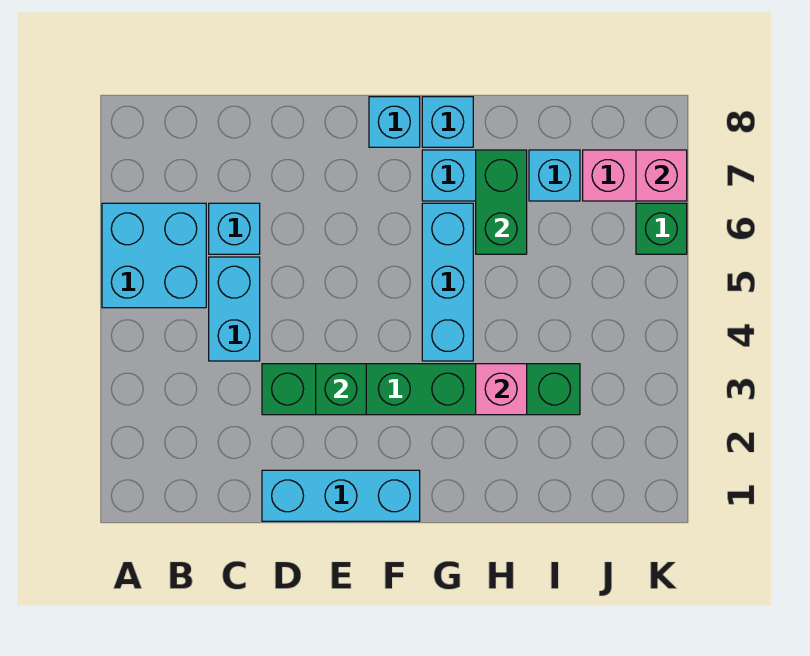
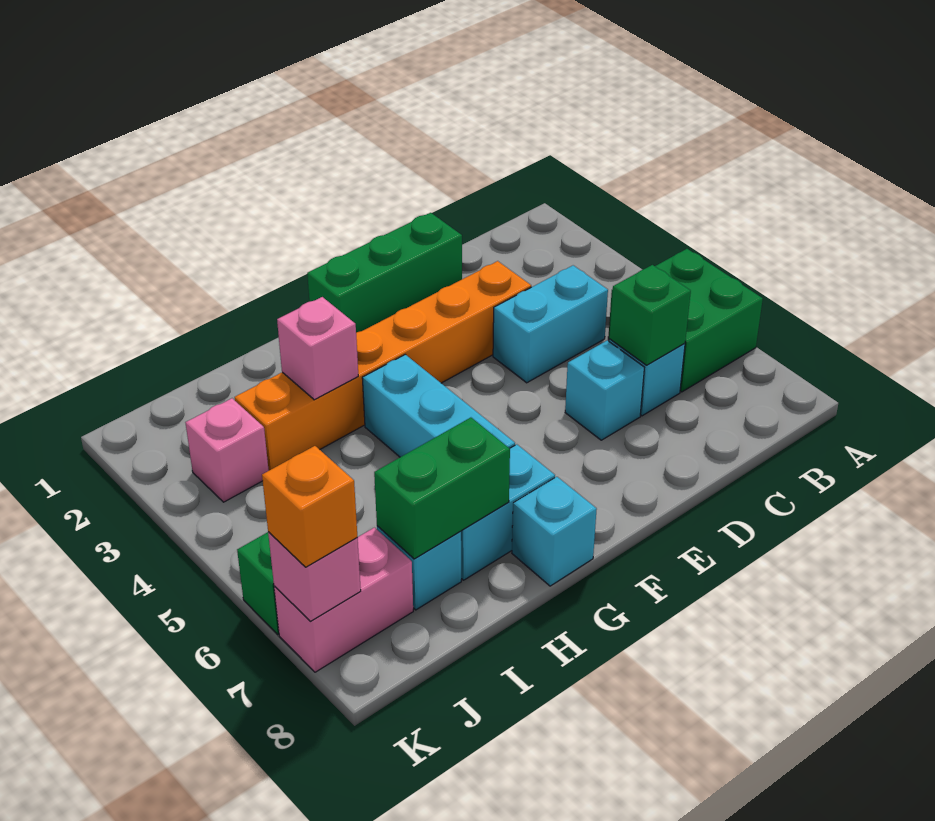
cyan brick A5:B6 level 1 -> green brick A5:B6 level 1
cyan brick C4:C5 level 1 -> cyan brick C4:D4 level 1
cyan brick D1:F1 level 1 -> green brick D1:F1 level 1
green brick D3:I3 level 1 -> orange brick D3:I3 level 1
green brick E3 level 2 -> green brick C6 level 2
cyan brick F8 level 1 -> cyan brick D6 level 1
green brick H6:H7 level 2 -> green brick H7:I7 level 2
none -> pink brick J3 level 1
none -> orange brick K7 level 3

